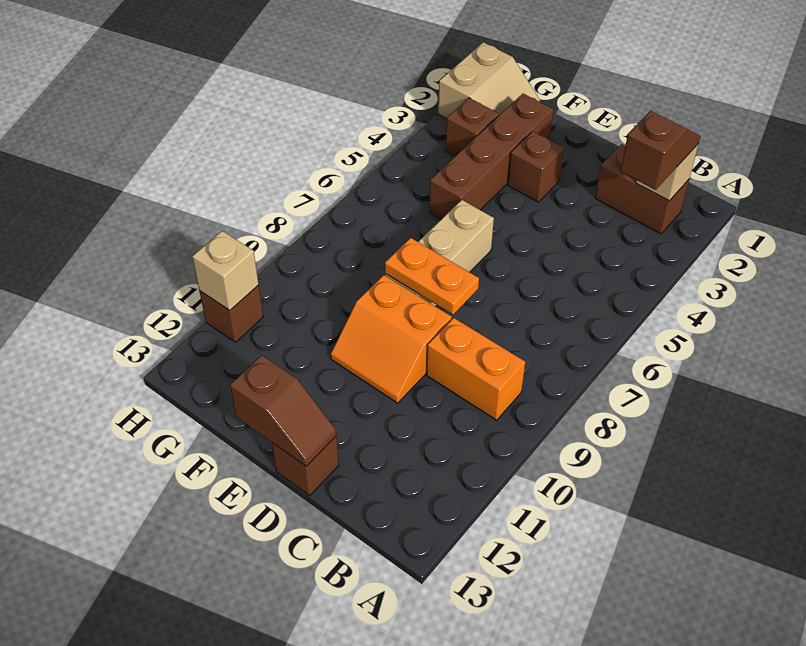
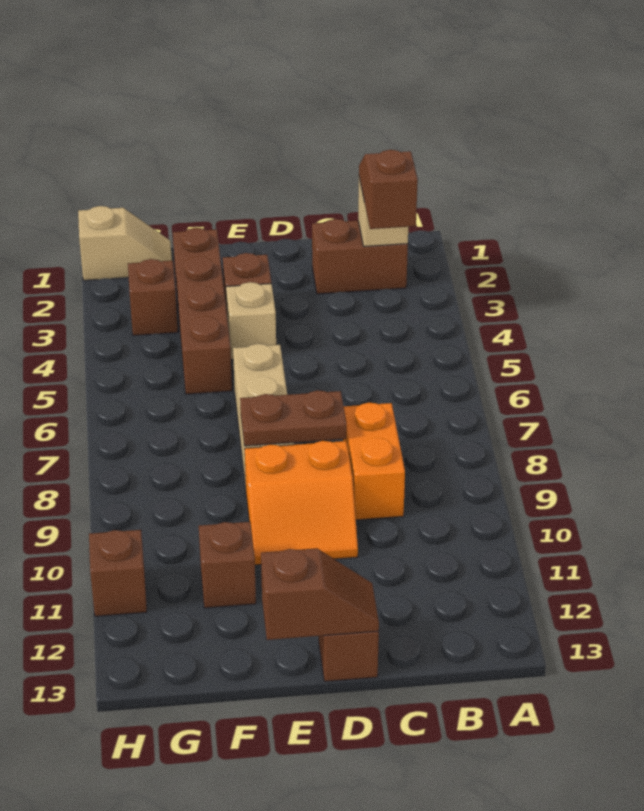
orange brick B9:C9 level 1 -> orange brick C8:C9 level 1
orange plate D8:E8 level 2 -> brown plate D8:E8 level 2
none -> brown brick F11 level 1
tan slope G1:H2 level 1 top H -> tan slope G1:H1 level 1 top H
tan brick H11 level 2 -> tan brick E4 level 1

